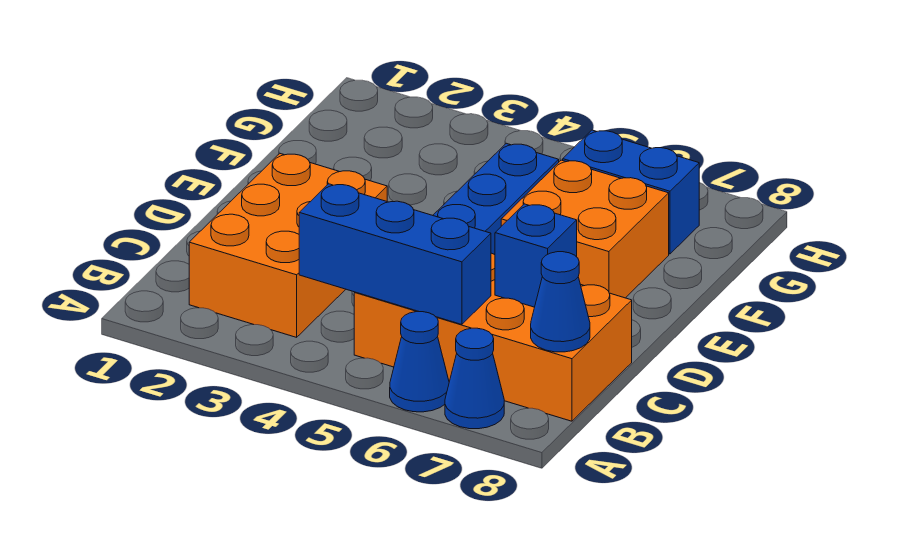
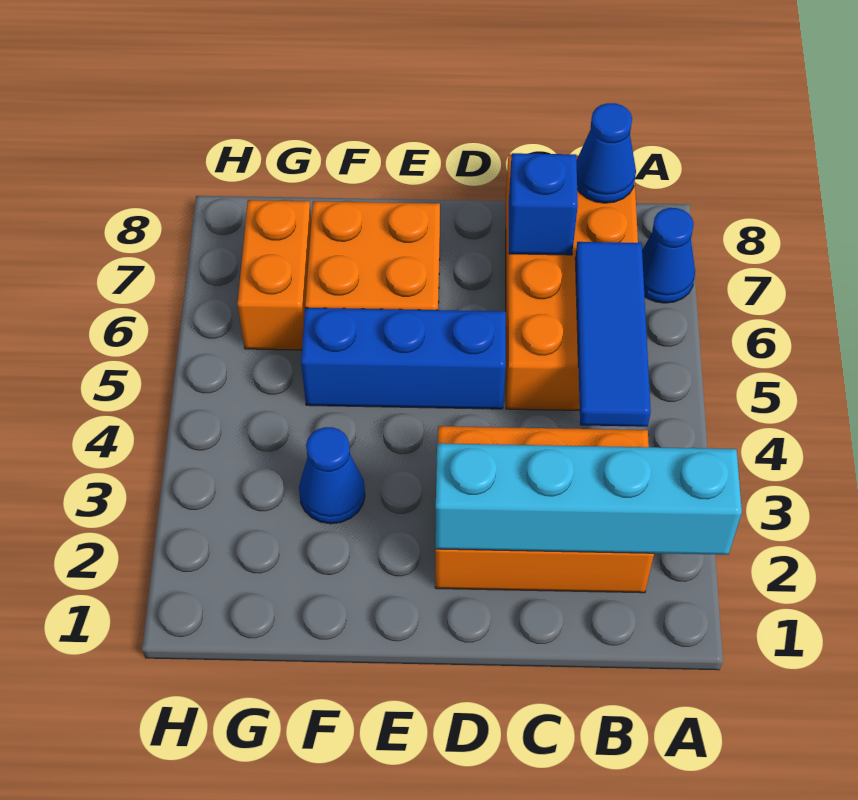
none -> cyan brick A2:D2 level 2
blue cone A6 level 1 -> blue cone F3 level 1
blue brick B4:B6 level 2 -> blue tile B4:B6 level 2
blue brick G6:G7 level 1 -> orange brick G6:G7 level 1

